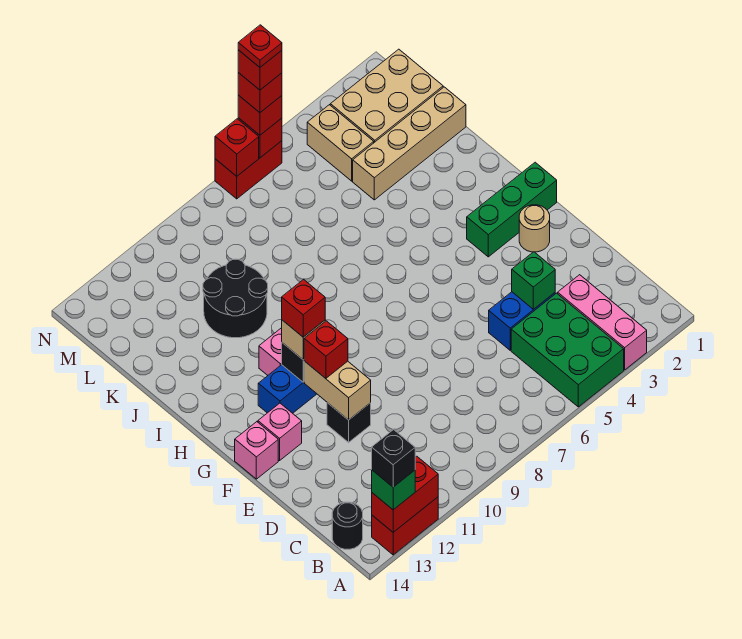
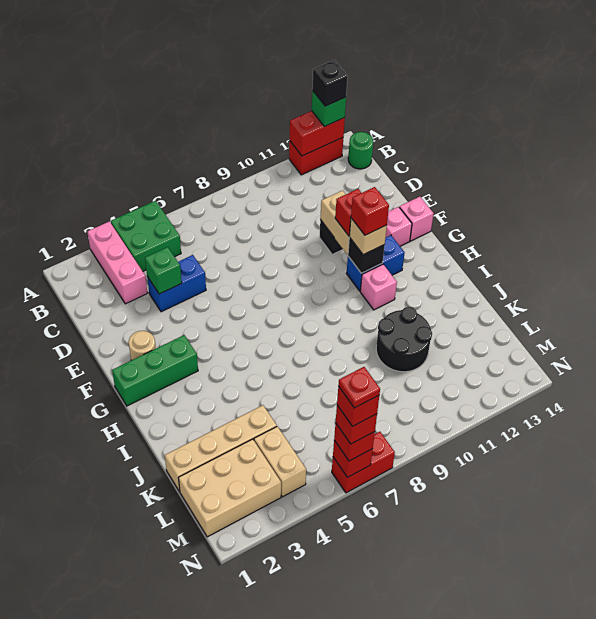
green brick A4:C5 level 1 -> green brick A4:B5 level 1
black round brick B14 level 1 -> green round brick B14 level 1
red brick N7 level 2 -> none

